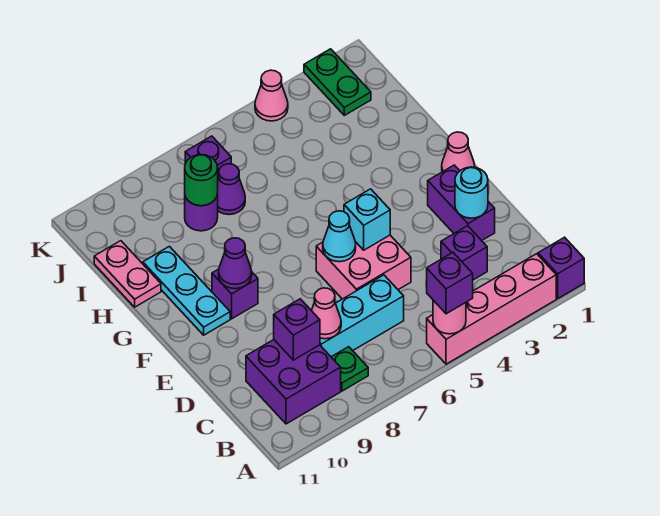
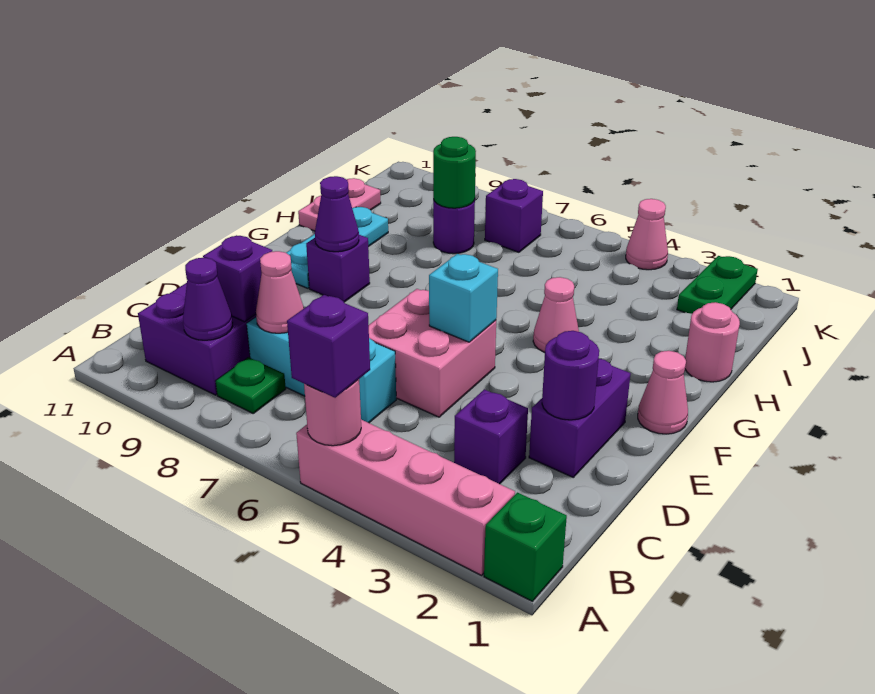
purple brick A1 level 1 -> green brick A1 level 1
cyan round brick D2 level 2 -> purple round brick D2 level 2
cyan cone E6 level 2 -> none
none -> pink cone G4 level 1
none -> pink round brick H1 level 1
purple cone I7 level 1 -> purple cone B9 level 2

